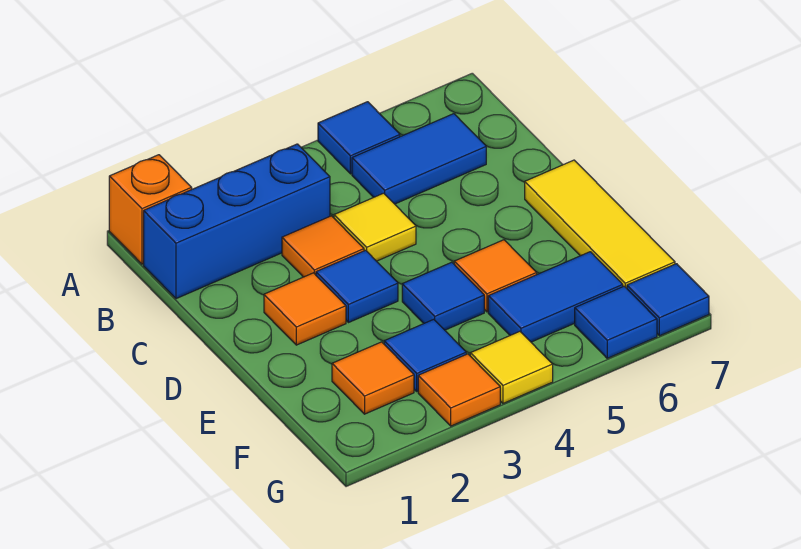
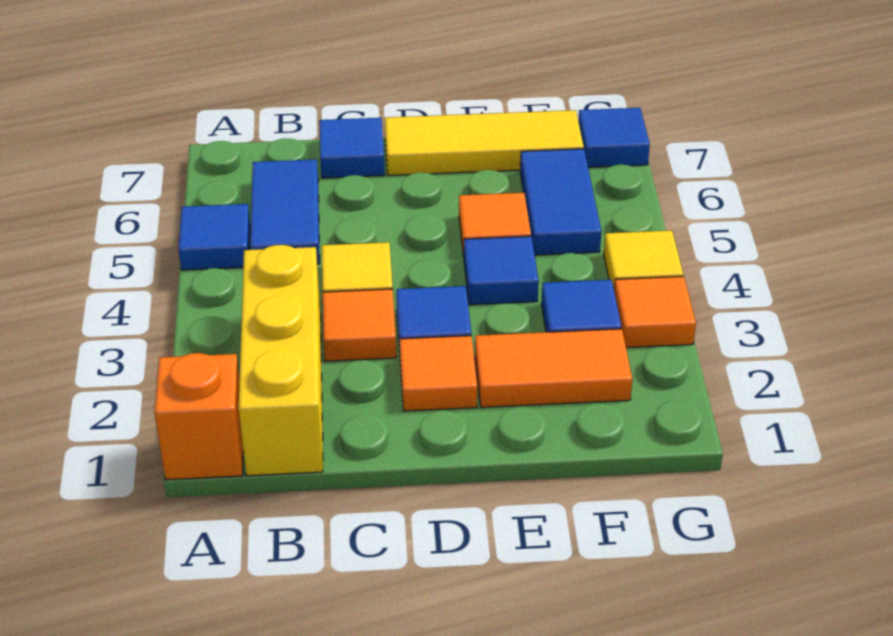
blue brick B1:B3 level 1 -> yellow brick B1:B3 level 1
orange tile F2 level 1 -> orange tile E2:F2 level 1
blue tile G6 level 1 -> blue tile C7 level 1

